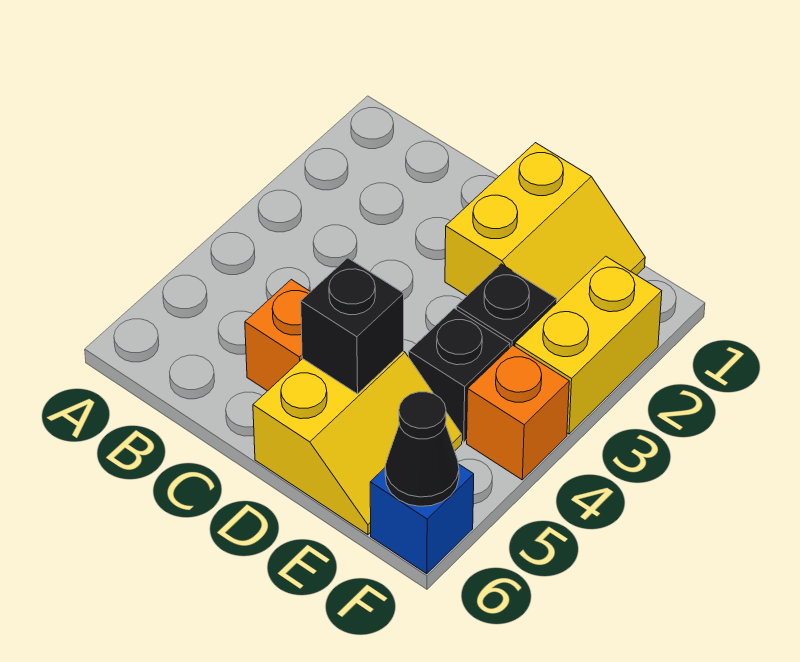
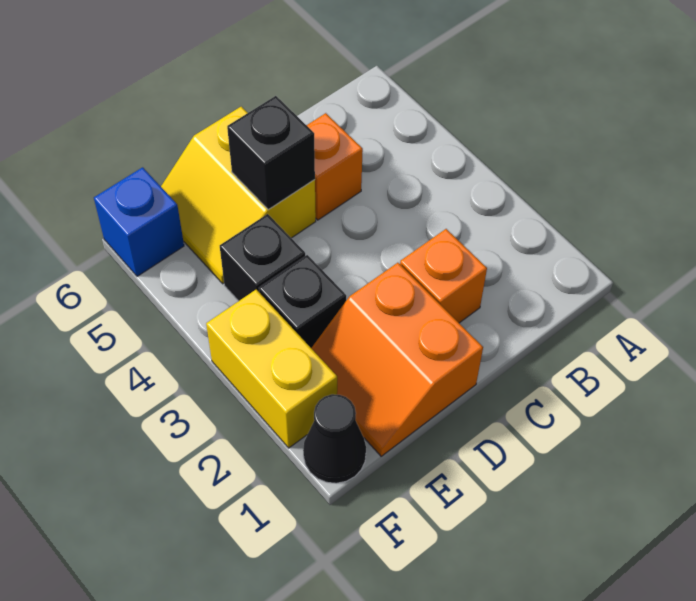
yellow slope D1:E2 level 1 top D -> orange slope D1:E2 level 1 top D
orange brick F4 level 1 -> orange brick C2 level 1
black cone F6 level 2 -> black cone F1 level 1

